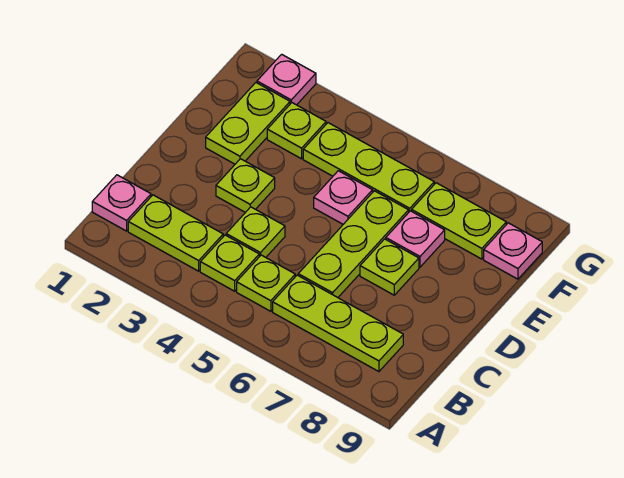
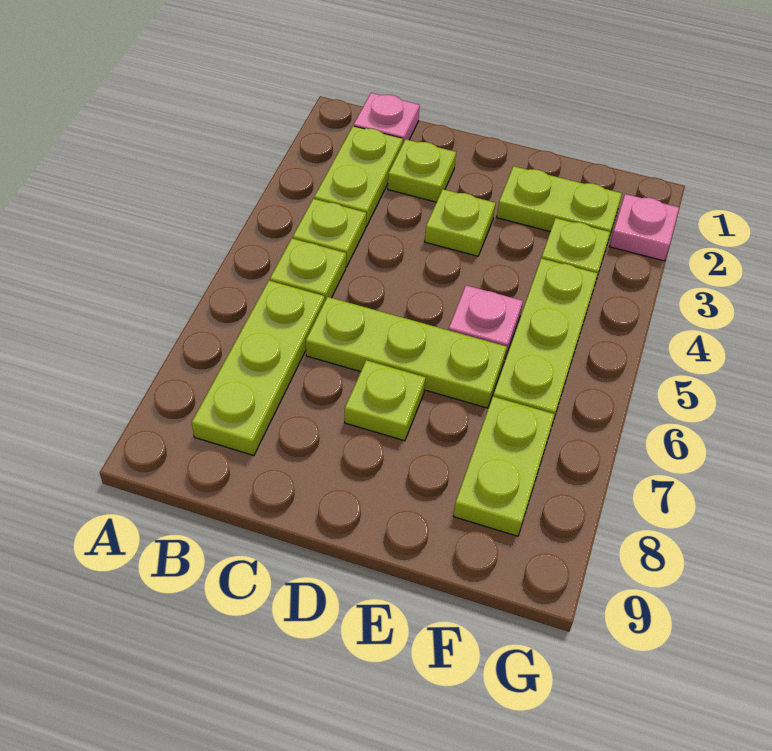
lime plate C4 level 1 -> lime plate C2 level 1
pink plate E7 level 1 -> none
pink plate F9 level 1 -> none

